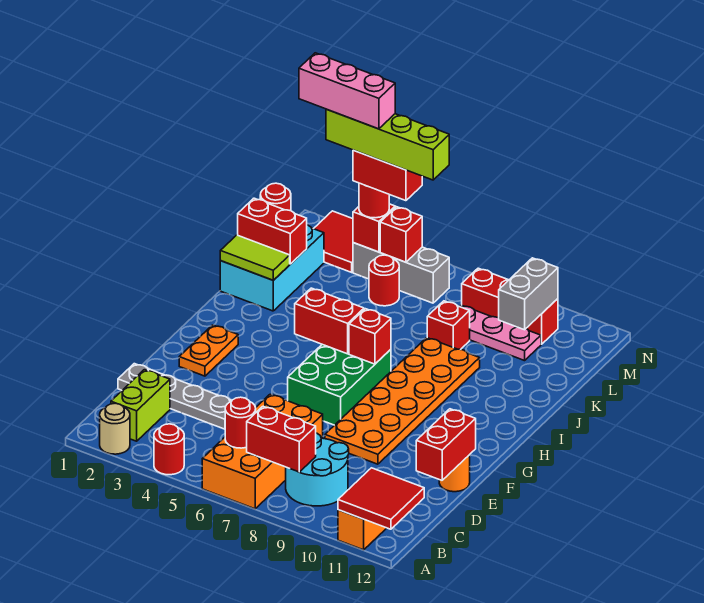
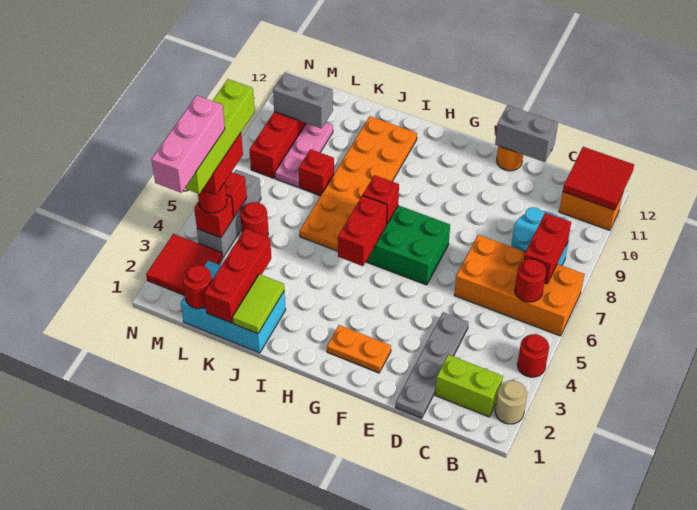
red brick D12:E12 level 2 -> grey brick D12:E12 level 2
orange plate E8:J9 level 1 -> orange plate I6:J11 level 1
red brick K1:K2 level 2 -> red brick K1:K3 level 2

